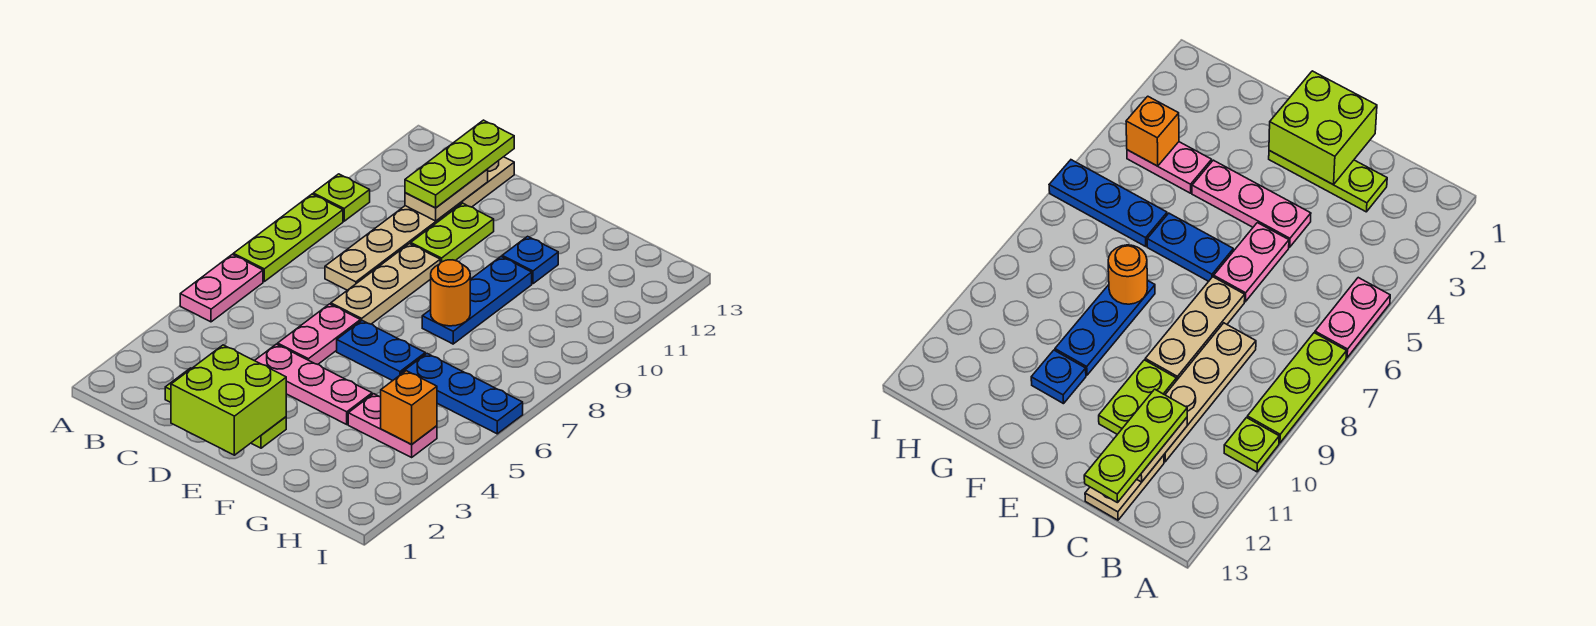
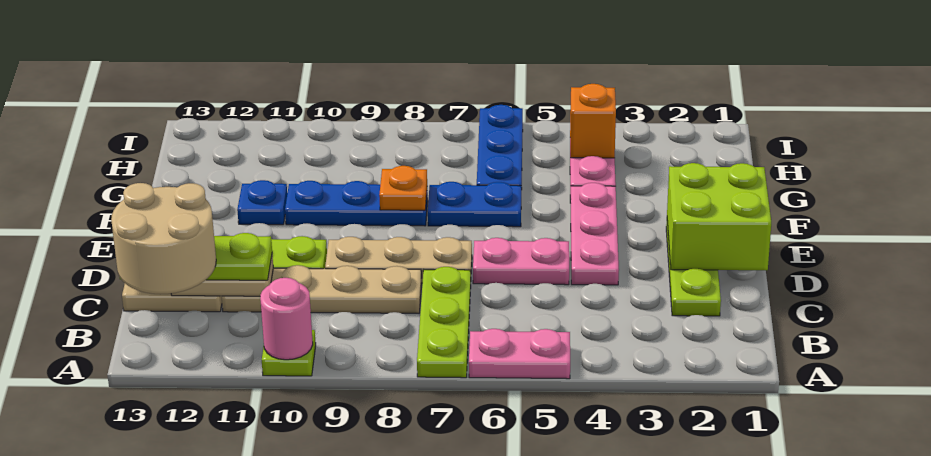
lime plate A7:A9 level 1 -> lime plate A7:C7 level 1
none -> pink round brick A10 level 2
none -> tan round brick B12:C13 level 4
blue plate E6:F6 level 1 -> blue plate F6:F7 level 1
orange round brick F8 level 2 -> orange plate F8 level 2

